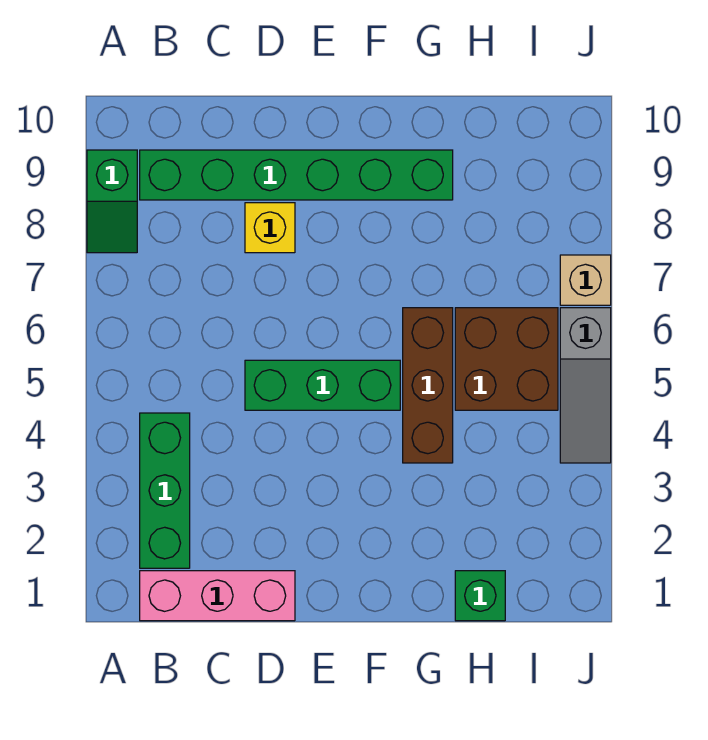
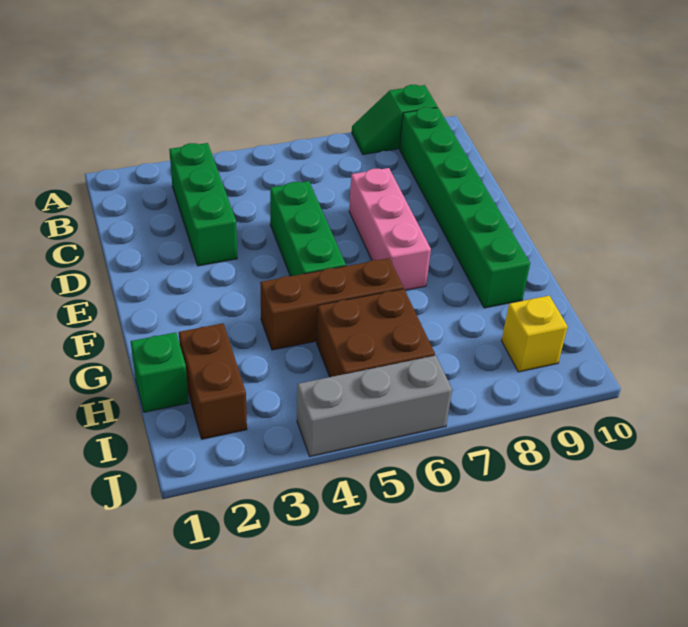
pink brick B1:D1 level 1 -> pink brick D7:F7 level 1
green brick B2:B4 level 1 -> green brick B3:D3 level 1
yellow brick D8 level 1 -> yellow brick I9 level 1
none -> brown brick H2:I2 level 1
grey slope J4:J6 level 1 top 6 -> grey brick J4:J6 level 1
tan brick J7 level 1 -> none

